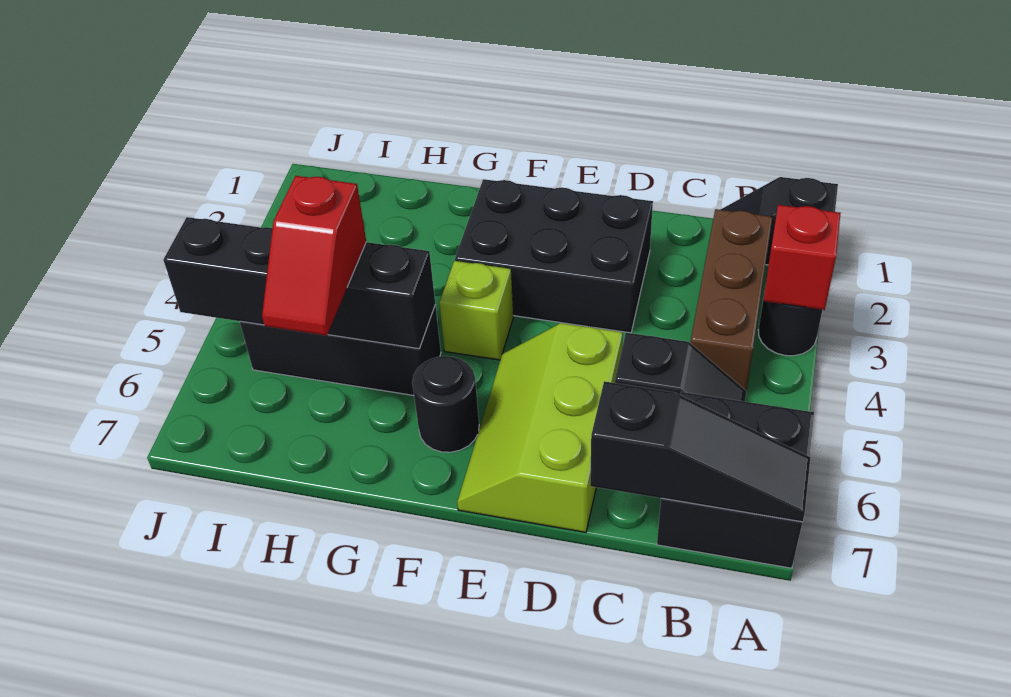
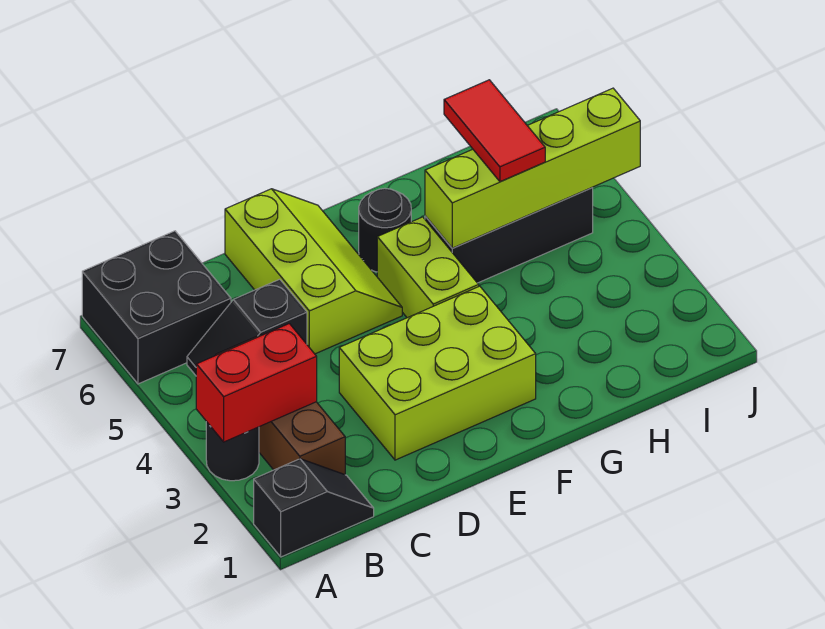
red brick A3 level 2 -> red brick A3:B3 level 2
black slope A7:C7 level 2 top C -> none
black brick D2:F3 level 1 -> lime brick D2:F3 level 1
lime brick F4 level 1 -> lime brick F4:F5 level 1
black brick G5:J5 level 2 -> lime brick G5:J5 level 2
red slope H5:H6 level 3 top 5 -> red tile H5:H6 level 3

